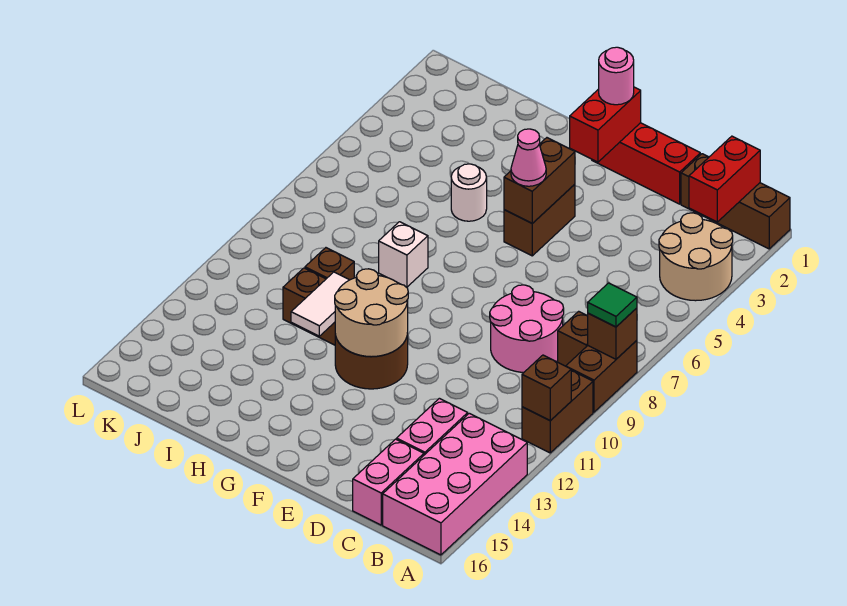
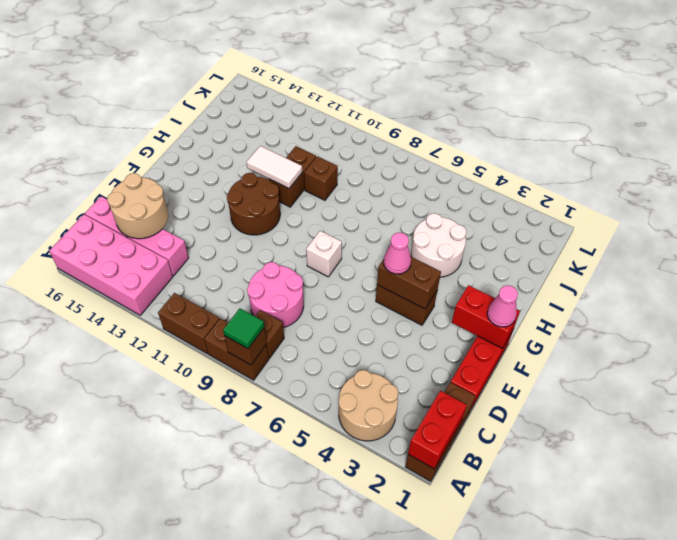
brown brick A11 level 2 -> none
red brick B1:B2 level 2 -> red brick A1:B1 level 2
pink round brick F1 level 3 -> pink cone F1 level 3
tan round brick F11:G12 level 2 -> tan round brick C14:D15 level 2
white round brick H5 level 1 -> white round brick H4:I5 level 1
white brick H8 level 1 -> white brick F8 level 1

